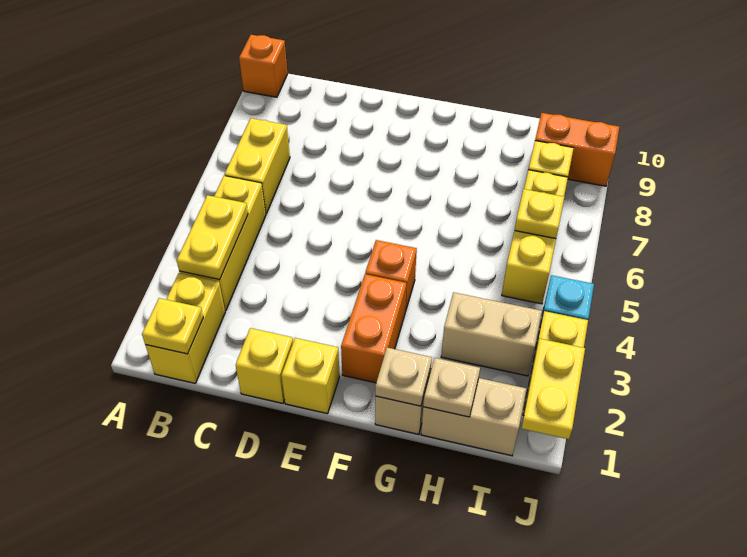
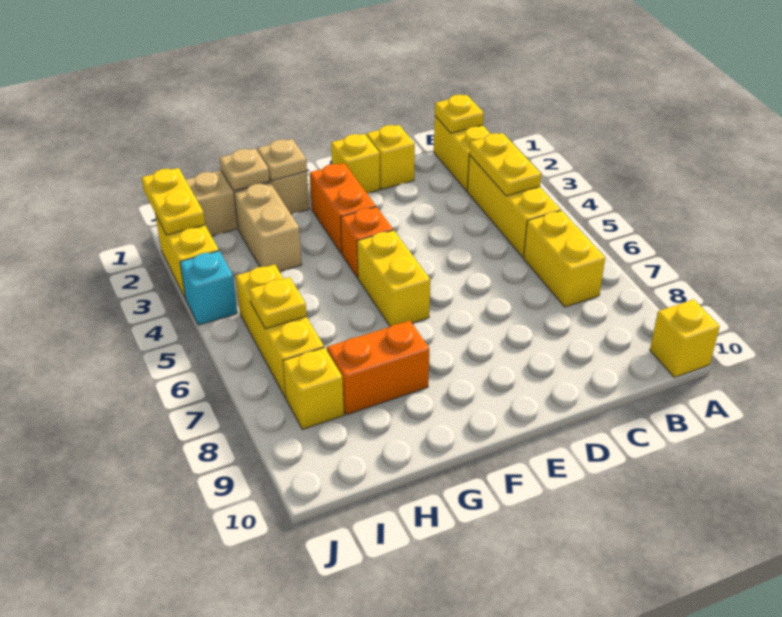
orange brick A10 level 1 -> yellow brick A10 level 1
none -> yellow brick F5:F6 level 1
tan brick H3:I3 level 1 -> tan brick H2:H3 level 1
orange brick I9:J9 level 1 -> orange brick G8:H8 level 1

